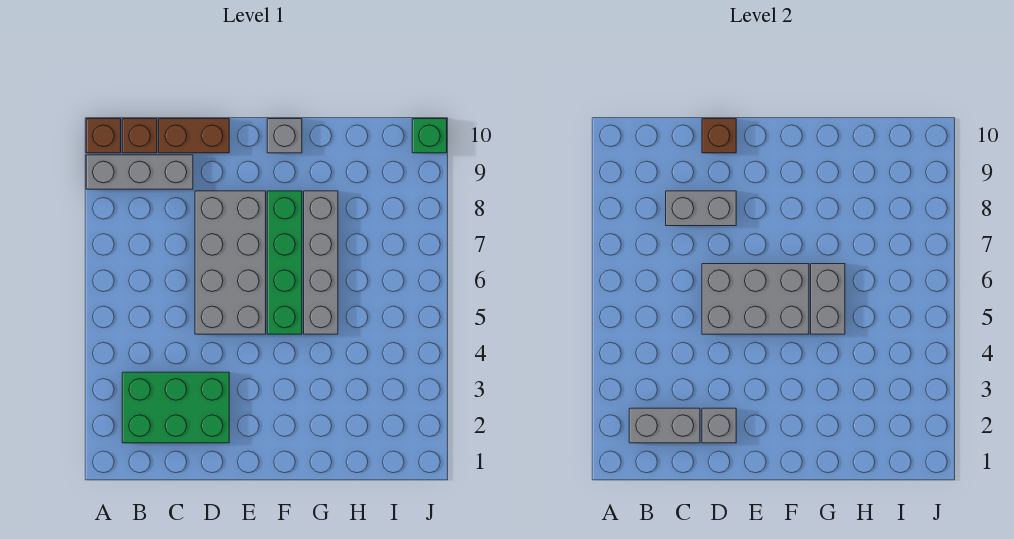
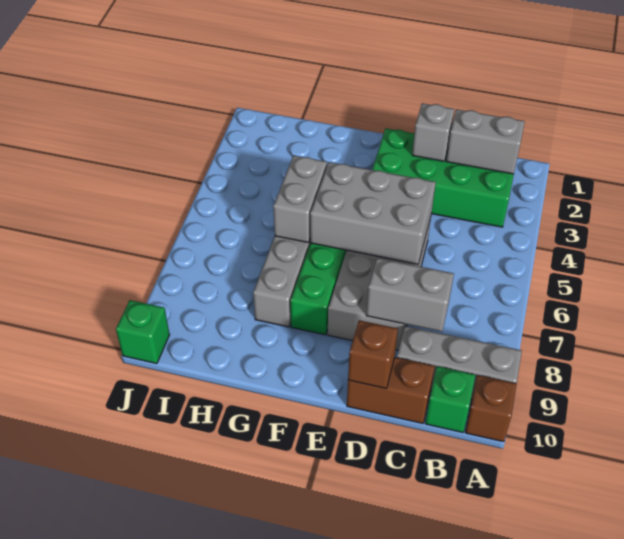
green brick B2:D3 level 1 -> green brick B2:E3 level 1
brown brick B10 level 1 -> green brick B10 level 1
grey brick F10 level 1 -> none

